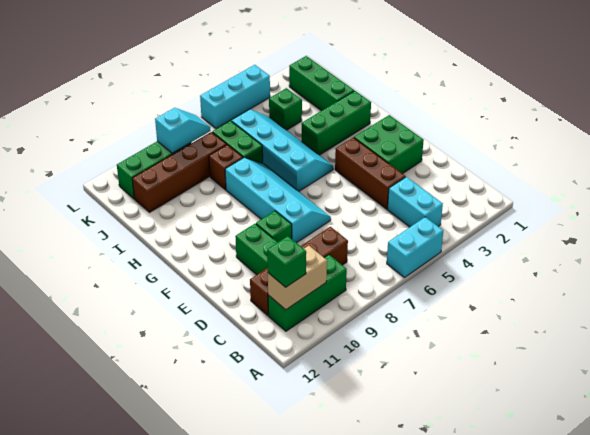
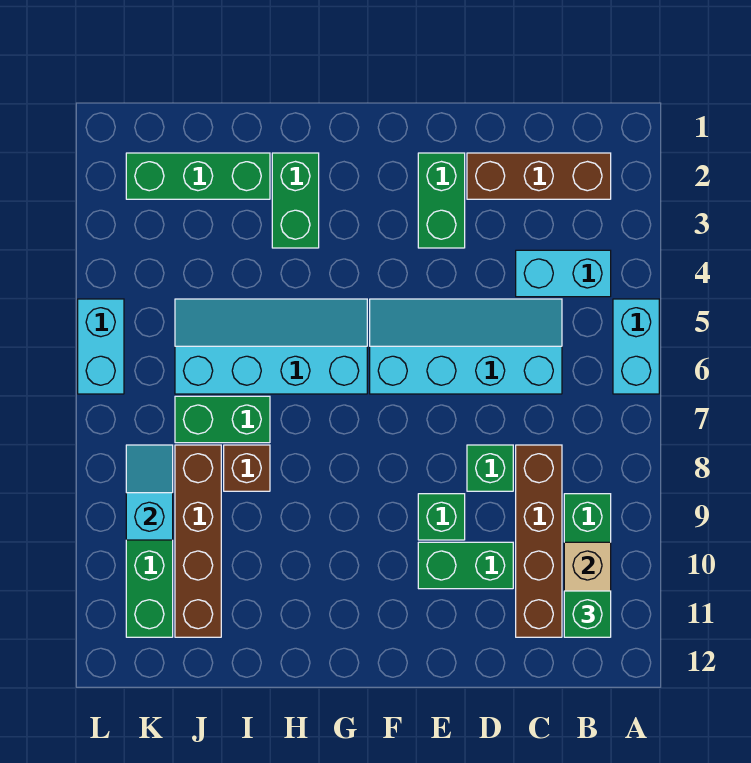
brown brick D4:F4 level 1 -> brown brick B2:D2 level 1
green brick E2:F3 level 1 -> green brick E2:E3 level 1
cyan slope E7:H8 level 1 top 8 -> cyan slope C5:F6 level 1 top 6
green brick H2:H4 level 1 -> green brick H2:H3 level 1
green brick J4 level 1 -> green brick D8 level 1
cyan brick L4:L6 level 1 -> cyan brick L5:L6 level 1

